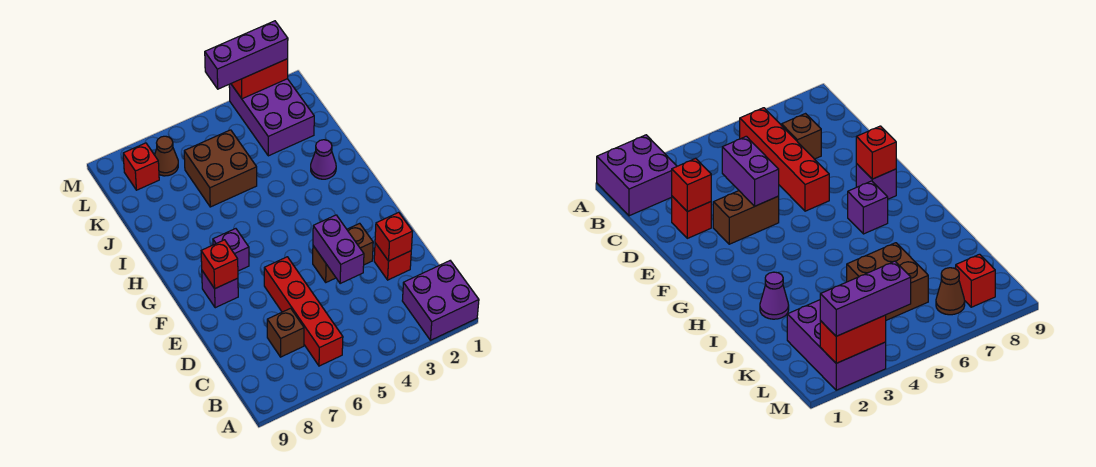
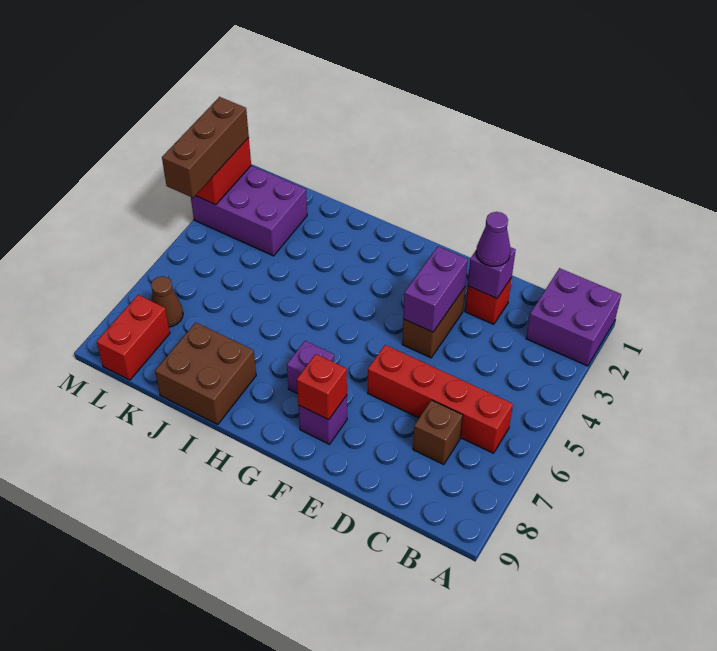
red brick D2 level 2 -> purple brick D2 level 2
purple brick D4:E4 level 2 -> purple brick E3:E4 level 2
purple cone I2 level 1 -> purple cone D2 level 3
brown brick J5:K6 level 1 -> brown brick I8:J9 level 1
red brick L8 level 1 -> red brick L8:L9 level 1
purple brick M2:M4 level 3 -> brown brick M2:M4 level 3

